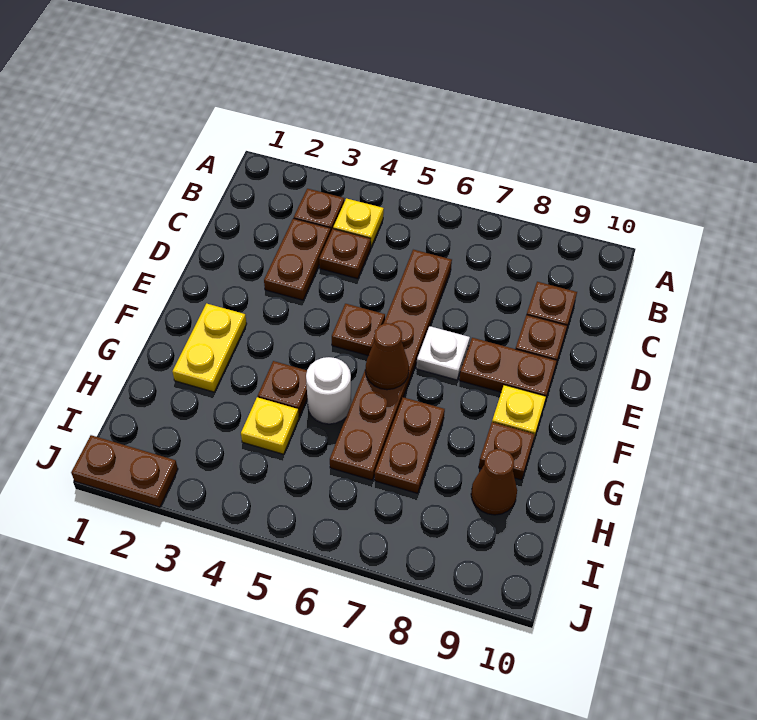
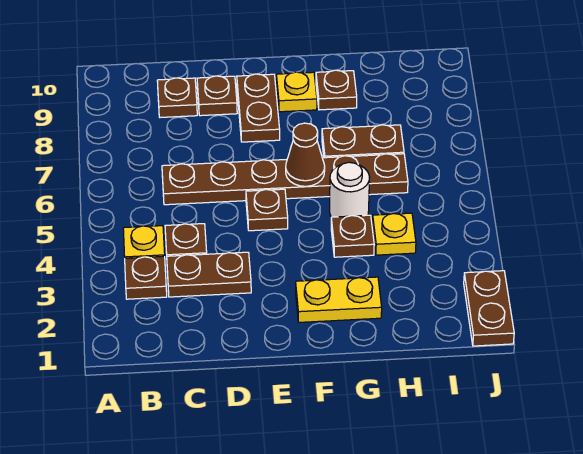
white plate E7 level 1 -> none
brown cone H9 level 1 -> none

